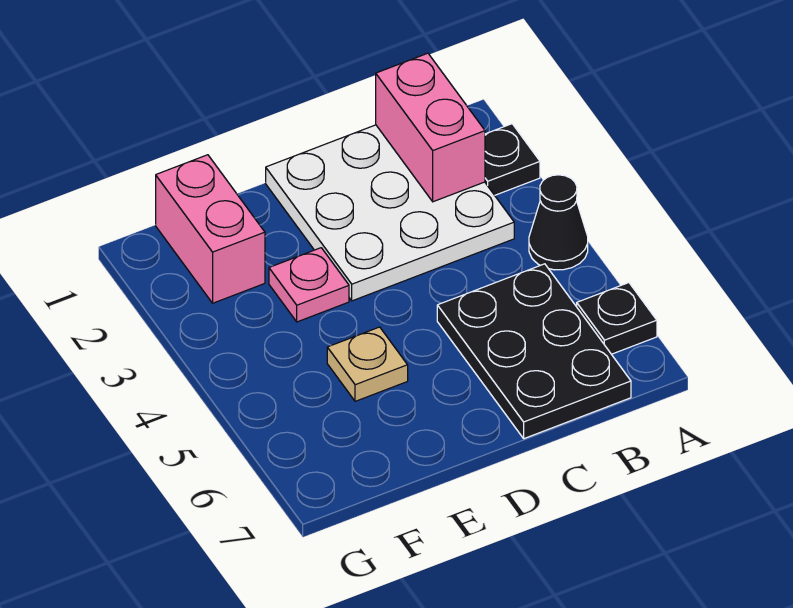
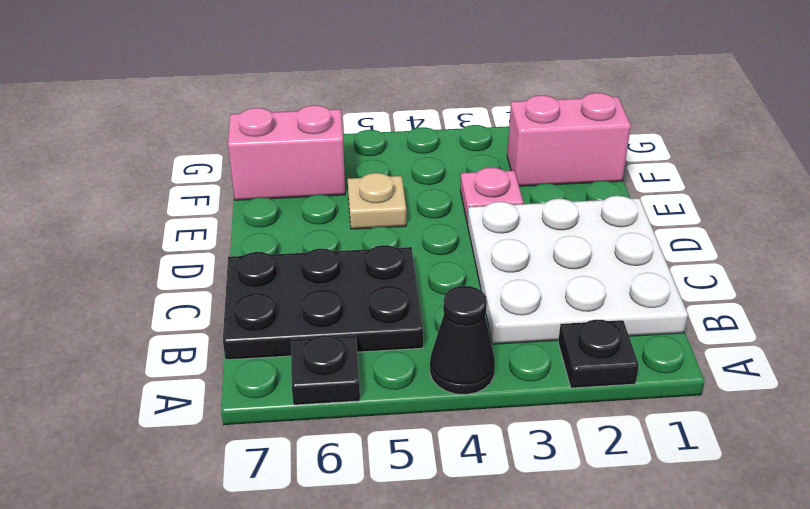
pink brick B1:B2 level 2 -> pink brick F6:F7 level 1

